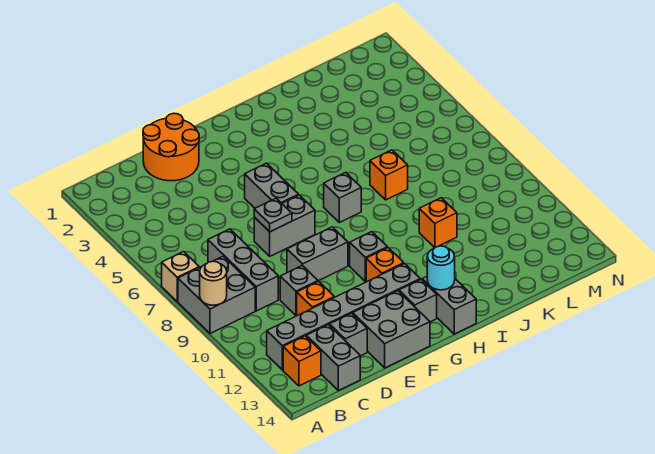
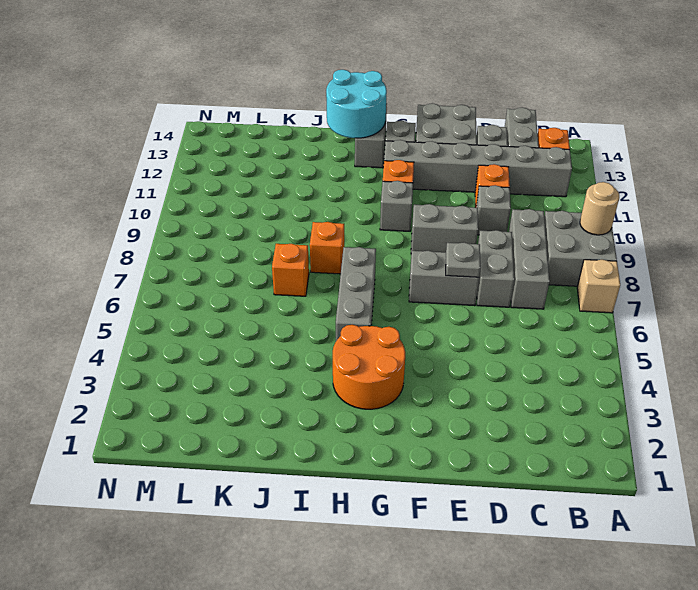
orange round brick D1:E2 level 1 -> orange round brick G3:H4 level 1
grey brick F5:F6 level 1 -> grey brick D7:D8 level 1
grey brick H7 level 1 -> grey brick H5:H7 level 1
cyan round brick H13 level 2 -> cyan round brick H13:I14 level 2
orange brick J10 level 1 -> orange brick I8 level 1

